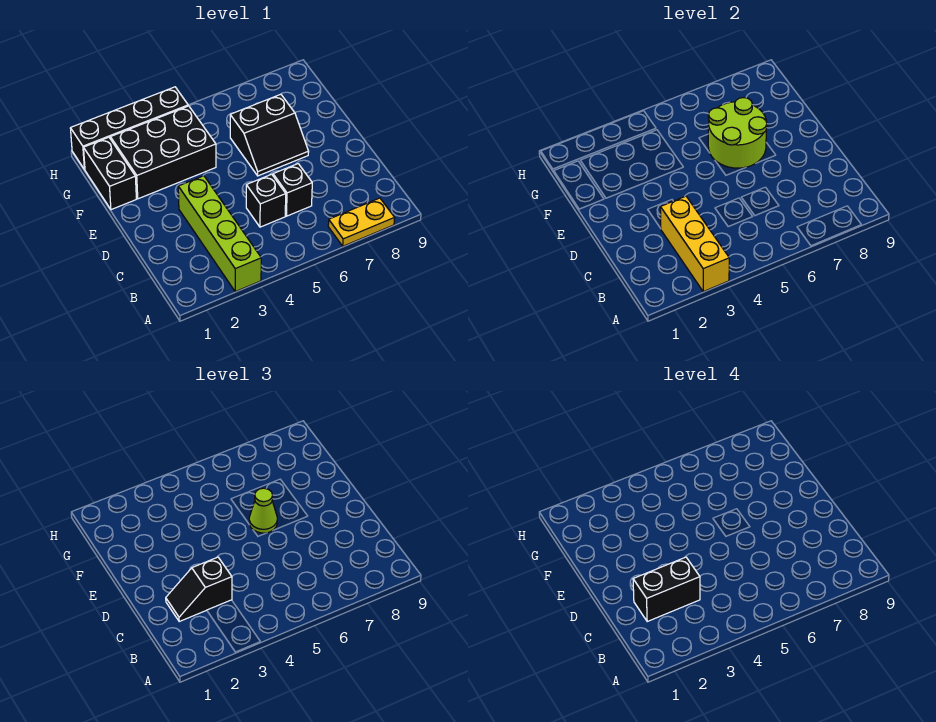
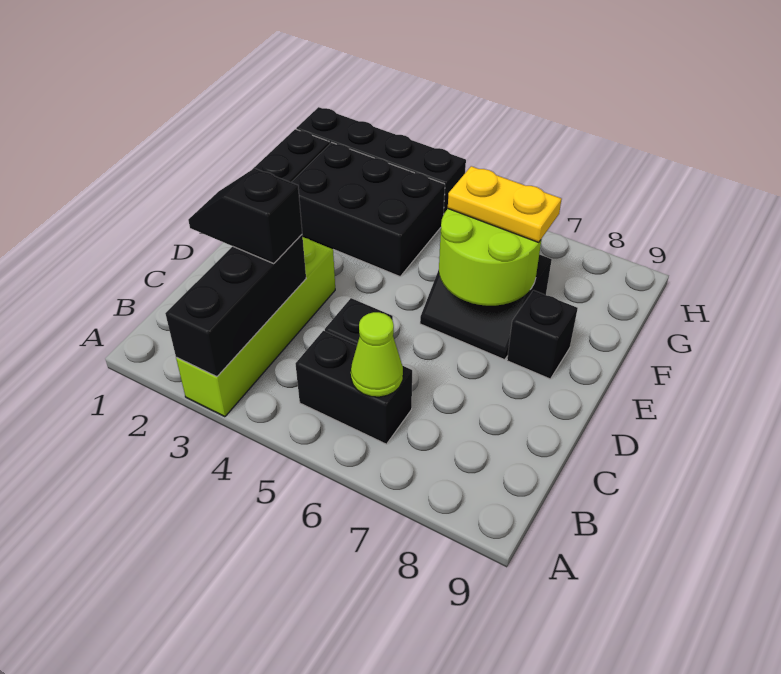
yellow brick A3:C3 level 2 -> black brick A3:C3 level 2
yellow plate A7:A8 level 1 -> yellow plate F6:F7 level 3
black brick C2:C3 level 4 -> black brick B5:B6 level 1
black brick C6 level 1 -> black brick E8 level 1
lime cone E6 level 3 -> lime cone B6 level 2

